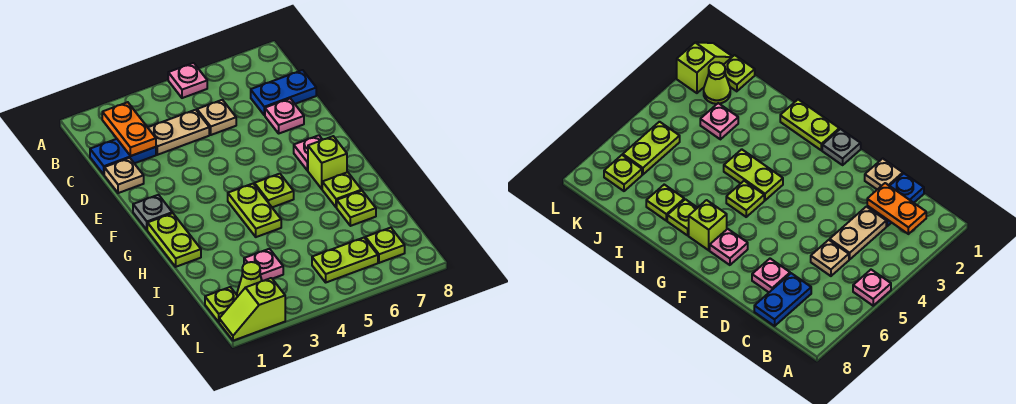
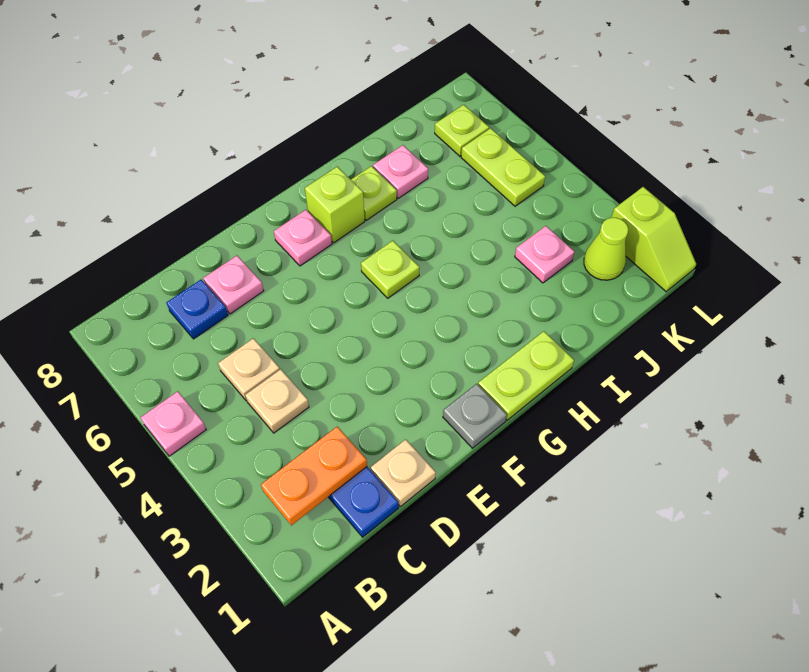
tan plate C3:C4 level 1 -> tan plate C4 level 1
blue plate C7:C8 level 1 -> blue plate C7 level 1
lime plate G4:H4 level 1 -> none
lime plate I7 level 1 -> pink plate I7 level 1
lime plate K1 level 1 -> none

